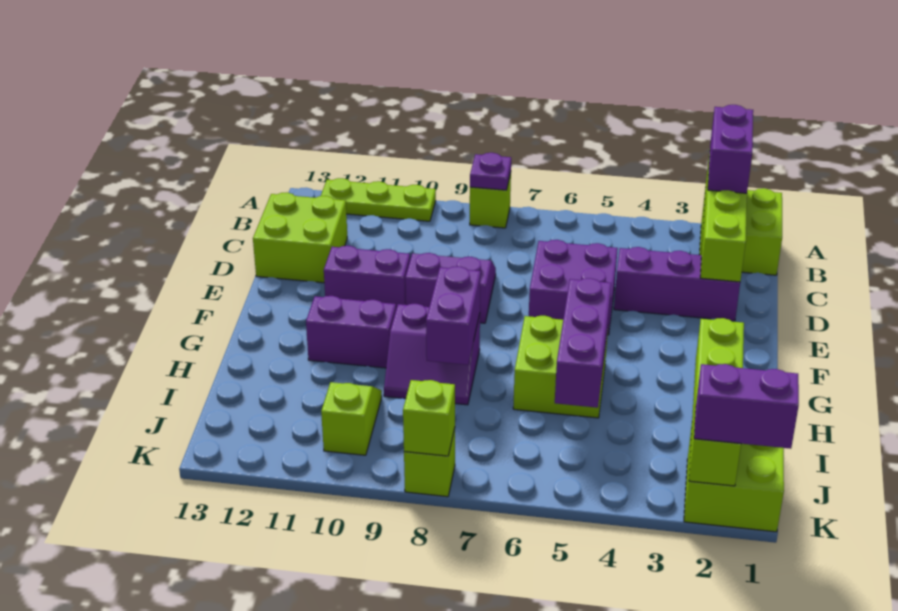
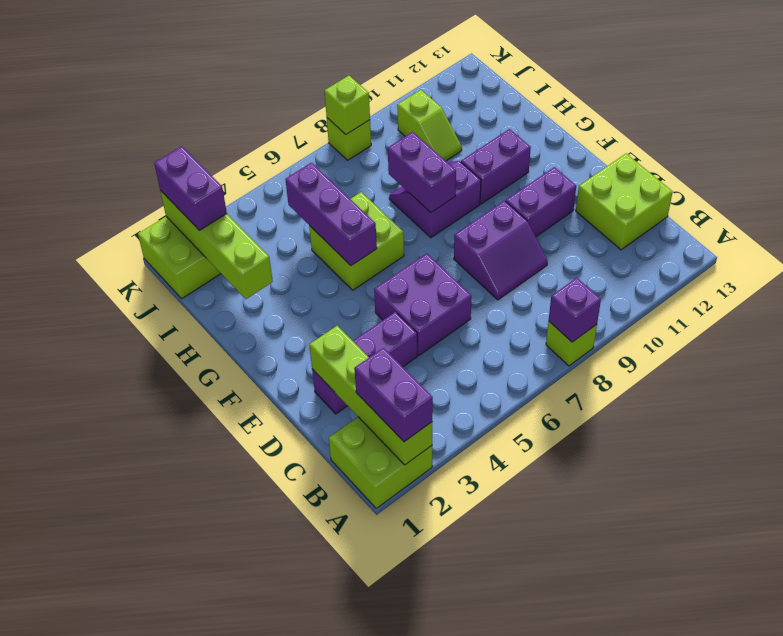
purple plate A8 level 2 -> purple brick A8 level 2
lime plate A10:A12 level 1 -> none
purple brick K1:K2 level 3 -> purple brick J2:K2 level 3

